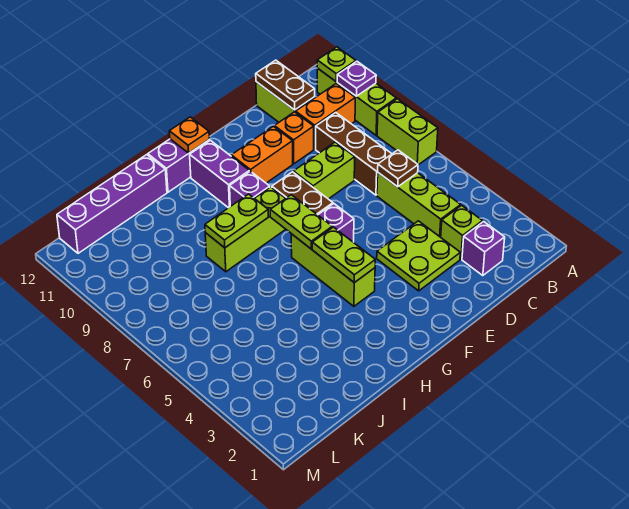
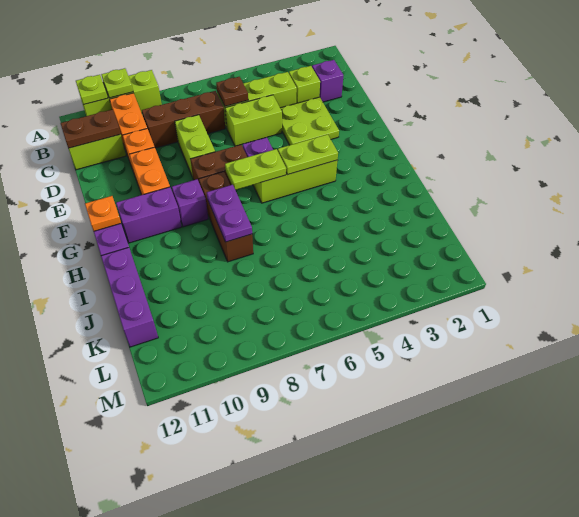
lime brick A7:A8 level 1 -> lime brick D5:D6 level 1
purple plate A10 level 2 -> lime plate A10 level 2
lime brick G8:I8 level 1 -> brown brick G8:I8 level 1
lime plate H8:I8 level 2 -> purple plate H8:I8 level 2
purple brick I12:L12 level 1 -> purple brick I12:K12 level 1

